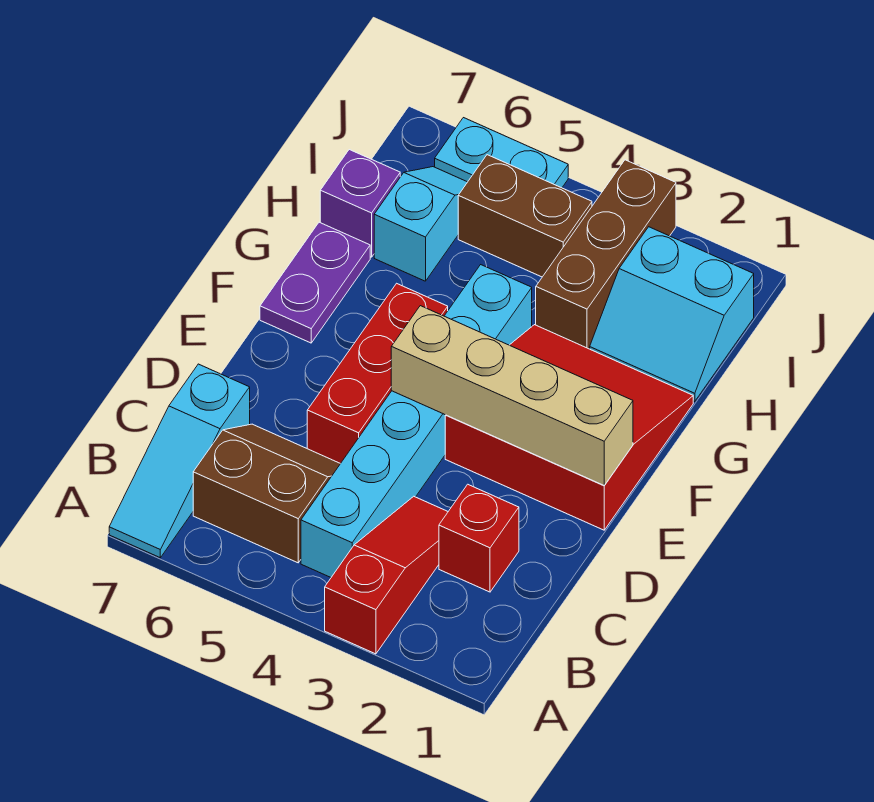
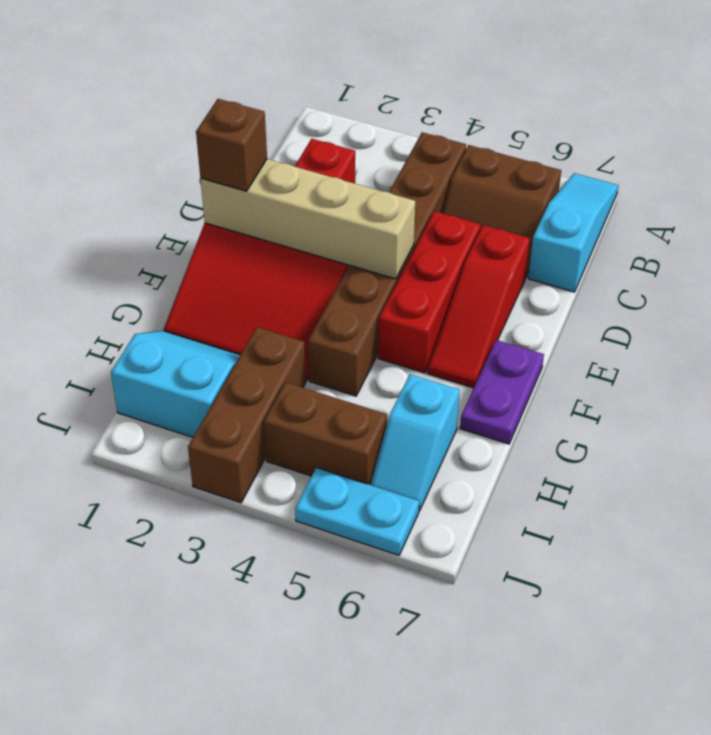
red slope A3:C3 level 1 top A -> red slope D6:F6 level 1 top D
cyan brick B4:G4 level 1 -> brown brick B4:G4 level 1
none -> brown brick E1 level 3
purple brick H7 level 1 -> none

